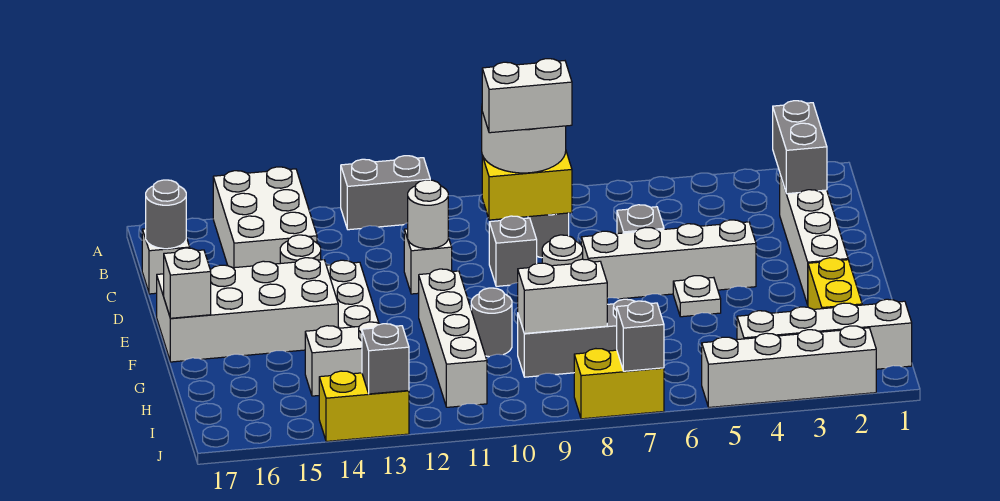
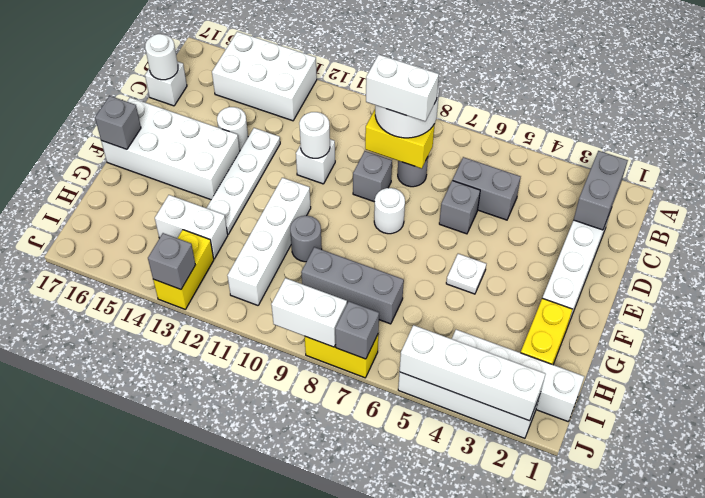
grey brick A11:A12 level 1 -> grey brick C5:C6 level 1
white brick A14:C15 level 1 -> white brick A13:B15 level 1
grey round brick C17 level 2 -> white round brick C17 level 2
white brick E4:E7 level 1 -> white brick J2:J5 level 2
white brick F17 level 2 -> grey brick F17 level 2
white brick H8:H9 level 2 -> white brick J8:J9 level 2
yellow brick J13:J14 level 1 -> yellow brick I13:J13 level 1

